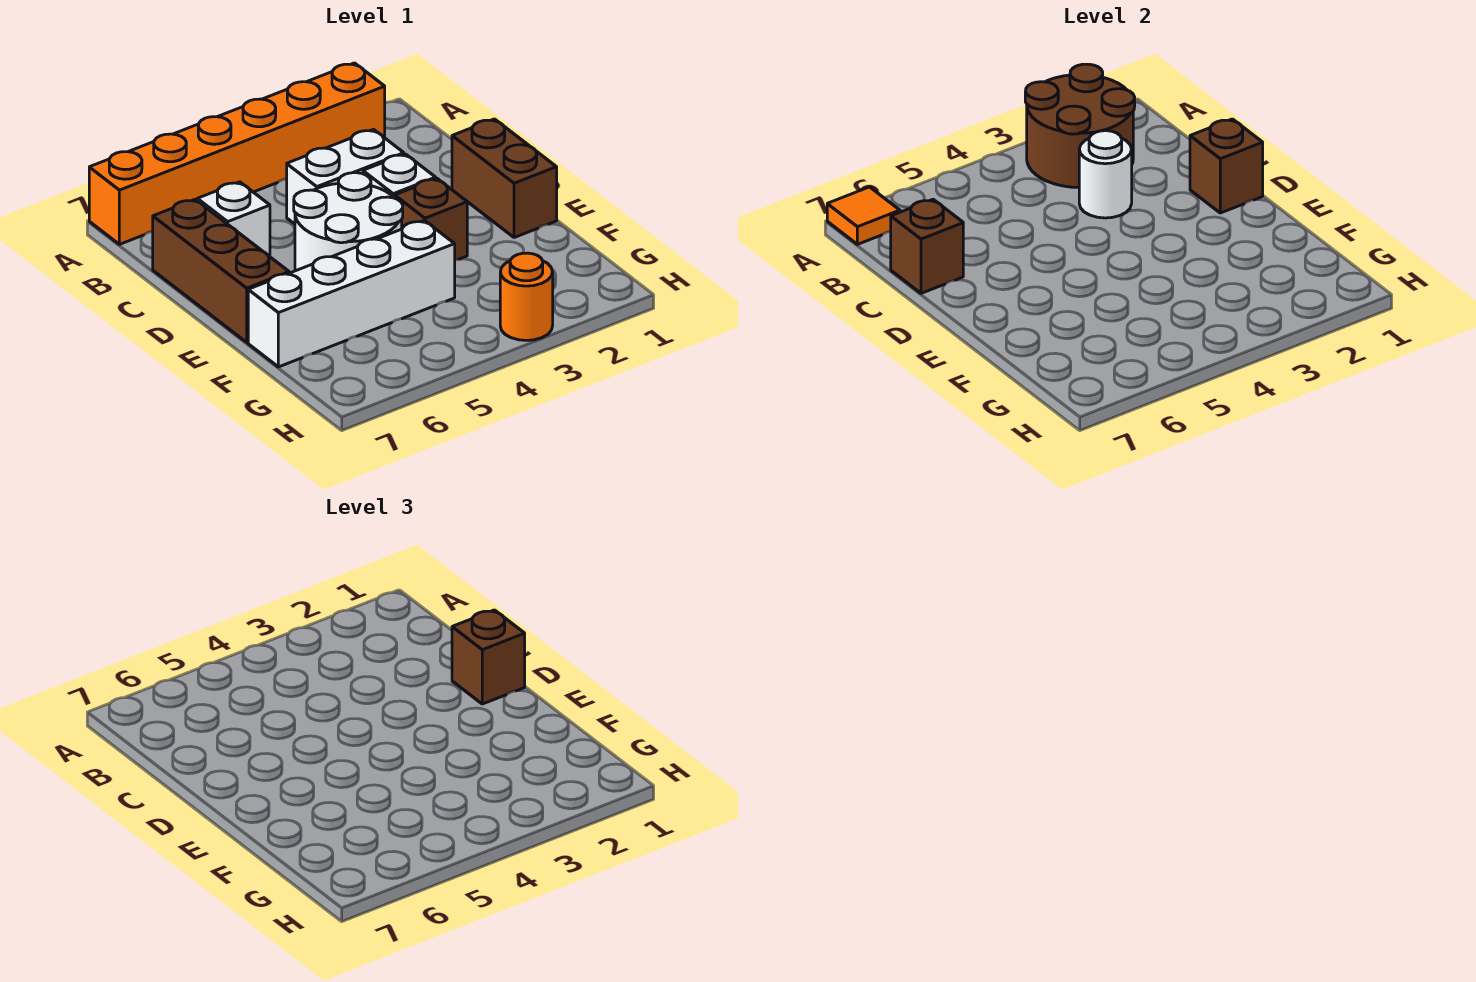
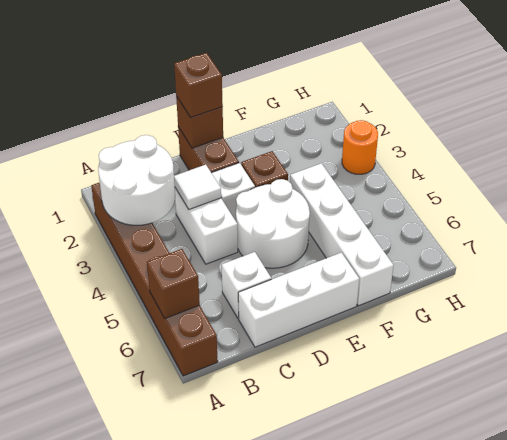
orange brick A2:A7 level 1 -> brown brick A2:A7 level 1
brown round brick A2:B3 level 2 -> white round brick A2:B3 level 2
orange tile A7 level 2 -> none
white round brick C3 level 2 -> white tile C3 level 2
brown brick C7:E7 level 1 -> white brick C7:E7 level 1
brown brick C7 level 2 -> brown brick A6 level 2
brown brick D1:E1 level 1 -> brown brick D1:D2 level 1

